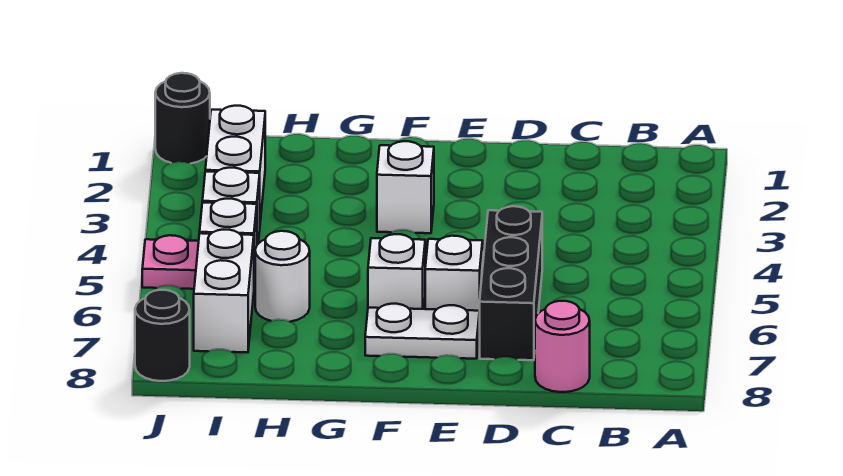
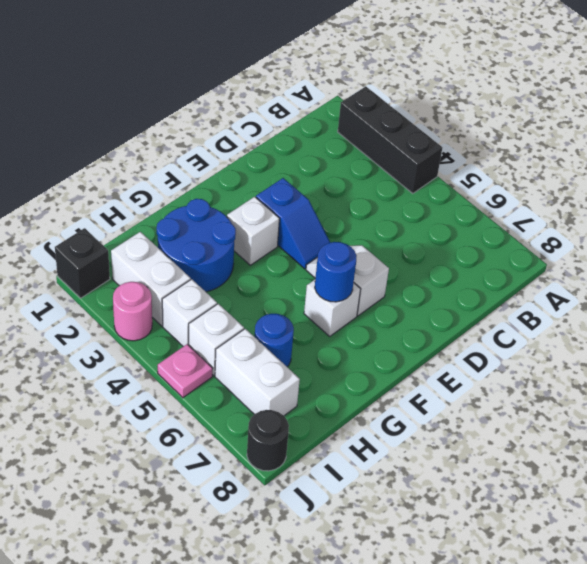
pink round brick C8 level 1 -> pink round brick J3 level 1
black brick D5:D7 level 1 -> black brick A2:A4 level 1
none -> blue slope E3:E4 level 1 top 3
white plate E7:F7 level 1 -> none
none -> blue round brick F6 level 2
none -> blue round brick G2:H3 level 1
white round brick H6 level 1 -> blue round brick H6 level 1
black round brick J1 level 1 -> black brick J1 level 1

